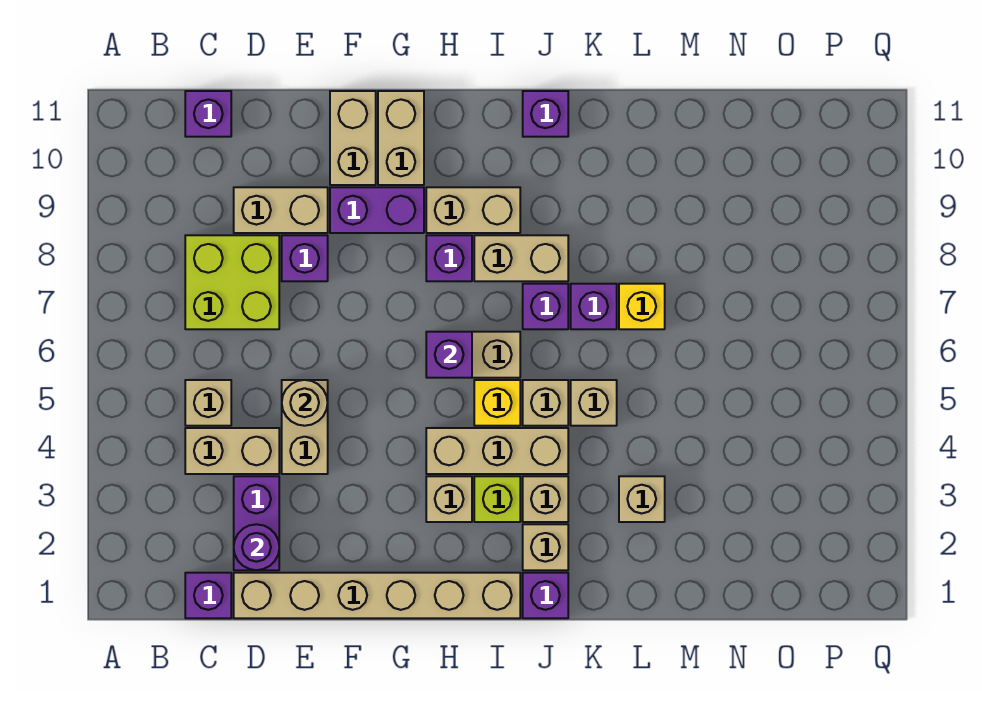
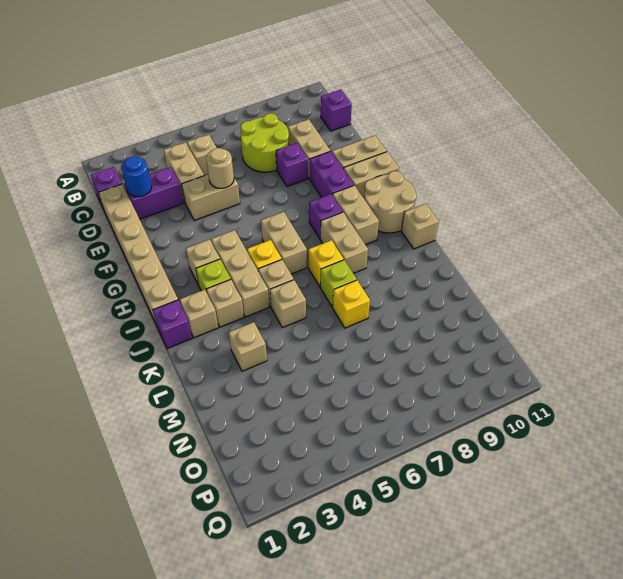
lime brick C7:D8 level 1 -> lime round brick C7:D8 level 1
purple round brick D2 level 2 -> blue round brick D2 level 2
purple brick H6 level 2 -> none
none -> tan round brick H10:I11 level 1
purple brick J7 level 1 -> yellow brick J7 level 1
purple brick J11 level 1 -> tan brick J11 level 1
purple brick K7 level 1 -> lime brick K7 level 1

